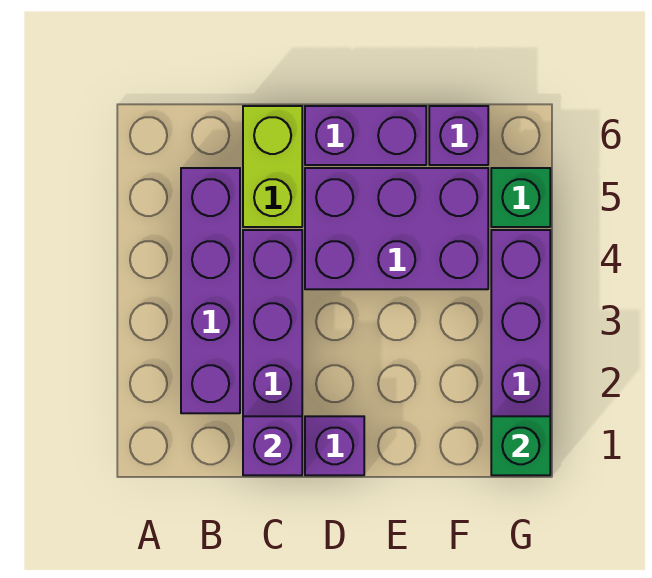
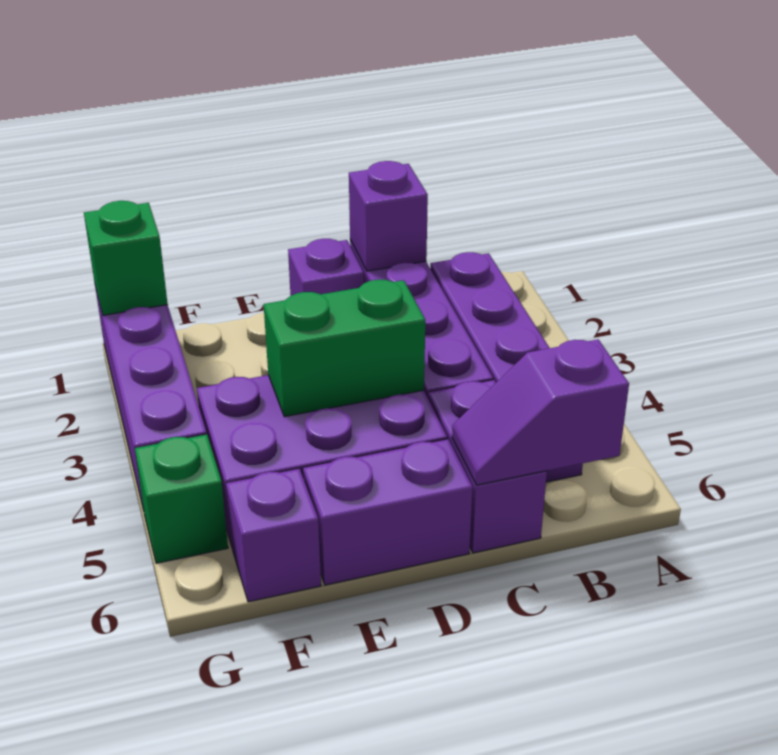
none -> purple slope B6:C6 level 2 top B
lime brick C5:C6 level 1 -> purple brick C5:C6 level 1
none -> green brick D4:E4 level 2

